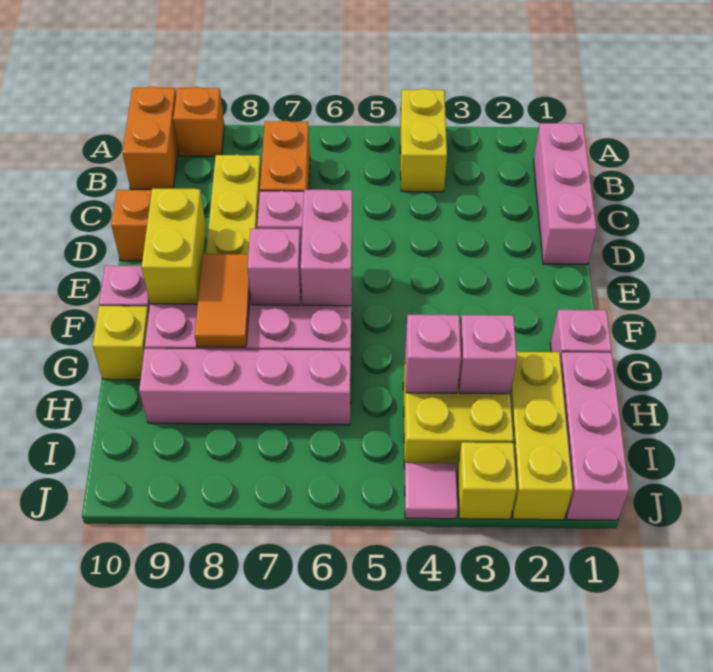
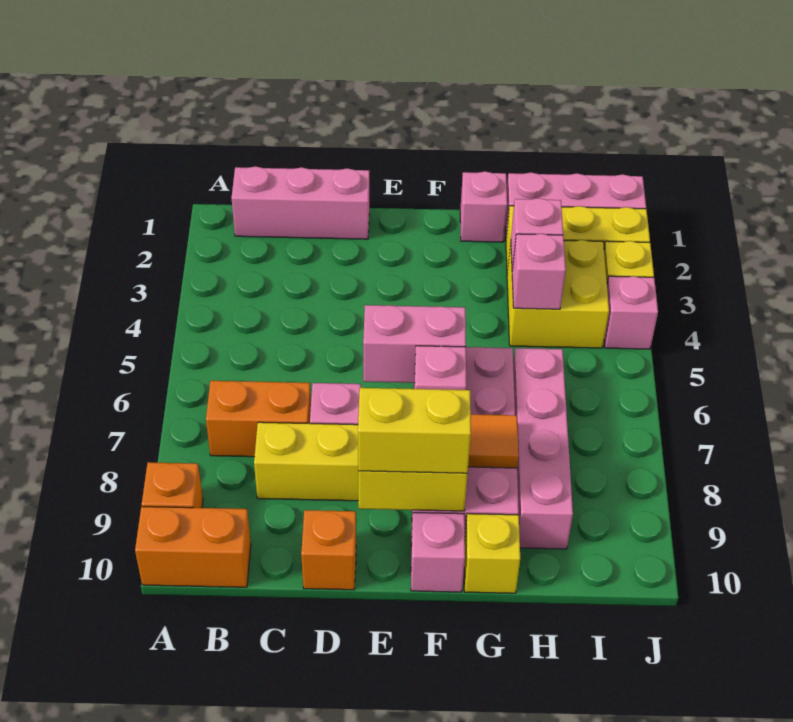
yellow brick A4:B4 level 1 -> yellow brick E9:F9 level 3
pink tile J4 level 1 -> pink brick J4 level 1

